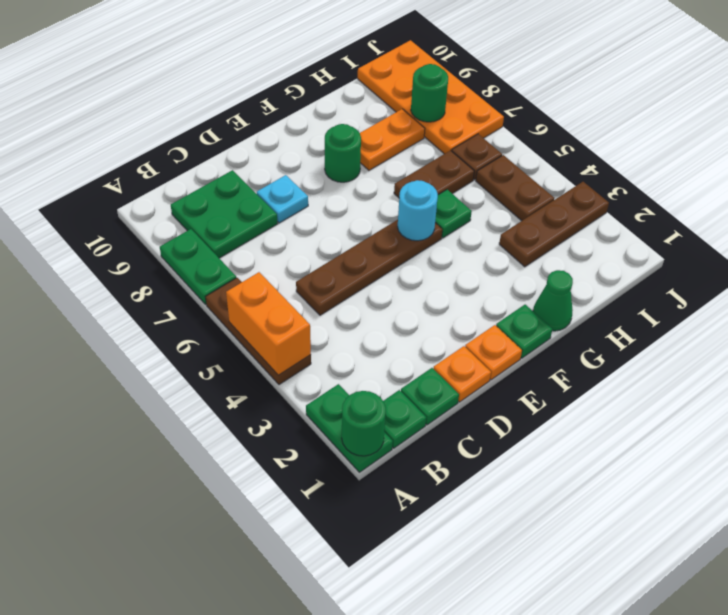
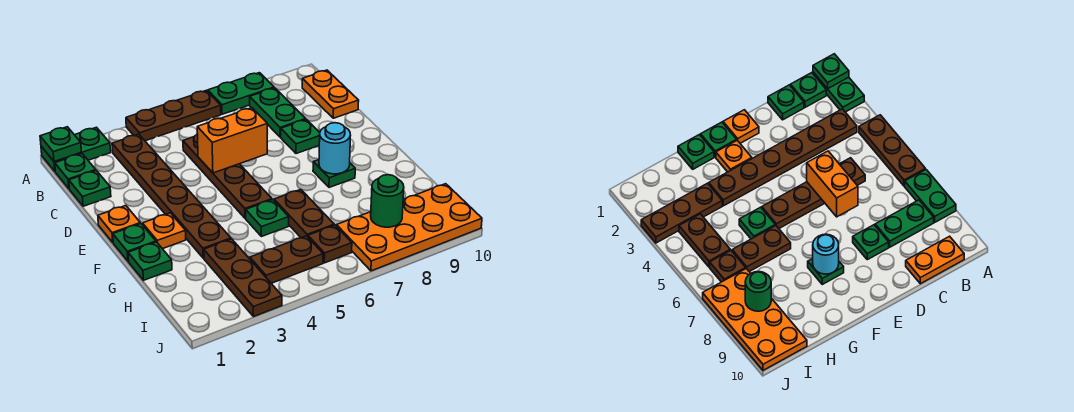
green round brick A1 level 2 -> green plate A1 level 2
orange brick A4:A5 level 2 -> orange brick D5:D6 level 2
none -> brown plate B3:G3 level 1
green plate B8:C9 level 1 -> green plate B8:C8 level 1
orange plate D1 level 1 -> orange plate F2 level 1
cyan plate D8 level 1 -> green plate D8 level 1
cyan round brick F5 level 2 -> cyan round brick F8 level 2
green round brick F8 level 1 -> green plate F8 level 1
green cone G1 level 1 -> green plate G1 level 1
orange plate G8:H8 level 1 -> orange plate B10:C10 level 1

